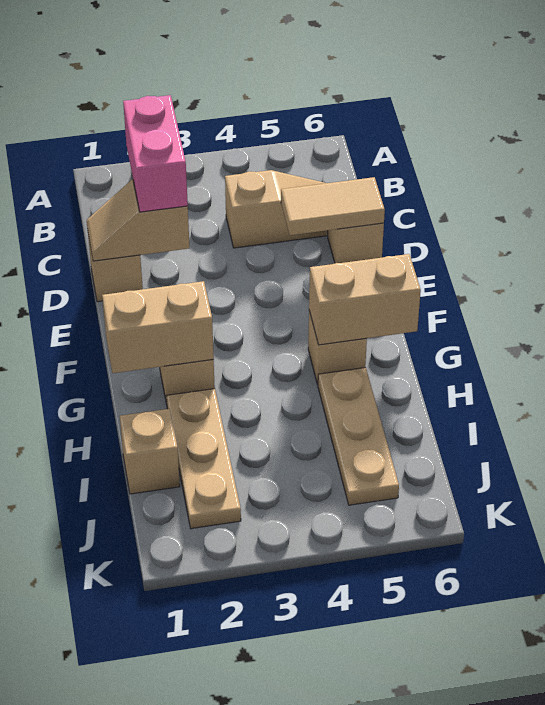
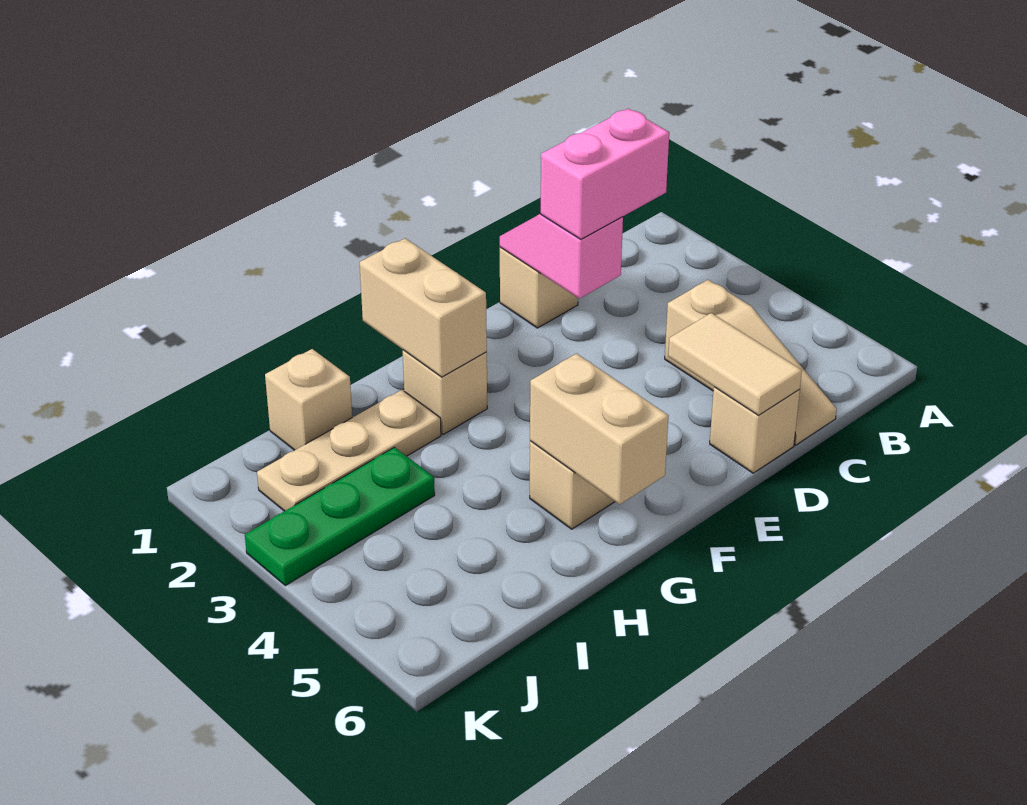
tan slope D1:D2 level 2 top 2 -> pink slope D1:D2 level 2 top 2
tan plate H5:J5 level 1 -> none
none -> green plate I3:K3 level 1

